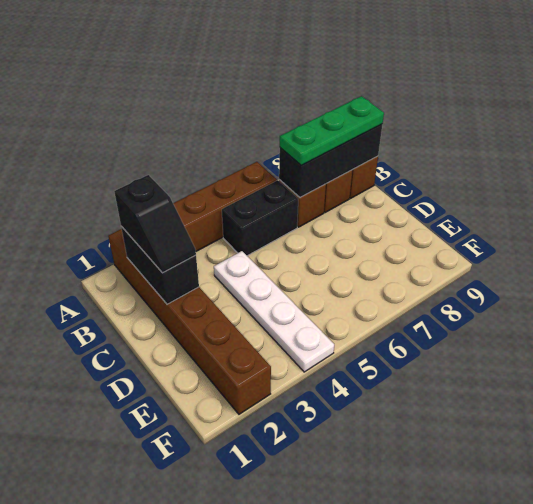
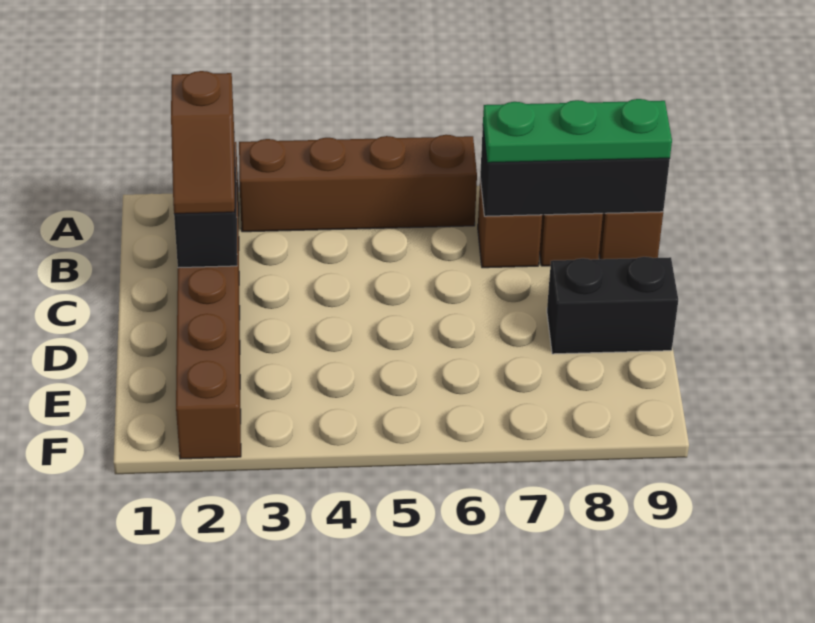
black slope B2:C2 level 3 top B -> brown slope B2:C2 level 3 top B
black brick B5:B6 level 1 -> black brick D8:D9 level 1
white plate C4:F4 level 1 -> none

